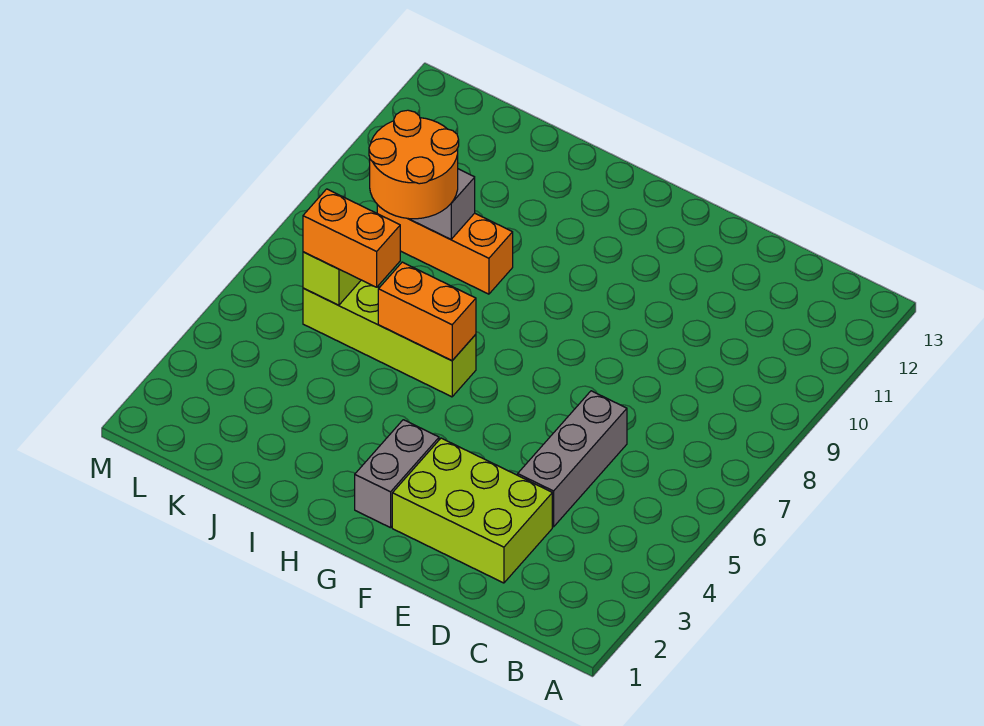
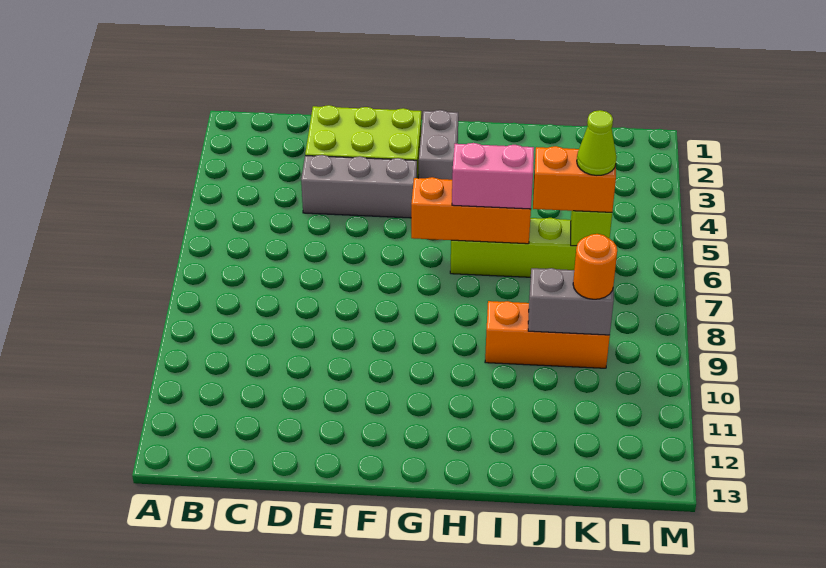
grey brick D4:D6 level 1 -> grey brick D4:F4 level 1
orange brick H6:I6 level 2 -> orange brick G6:I6 level 2
none -> pink brick H6:I6 level 3
orange round brick J8:K9 level 3 -> orange round brick K9 level 3
none -> lime cone K6 level 4

